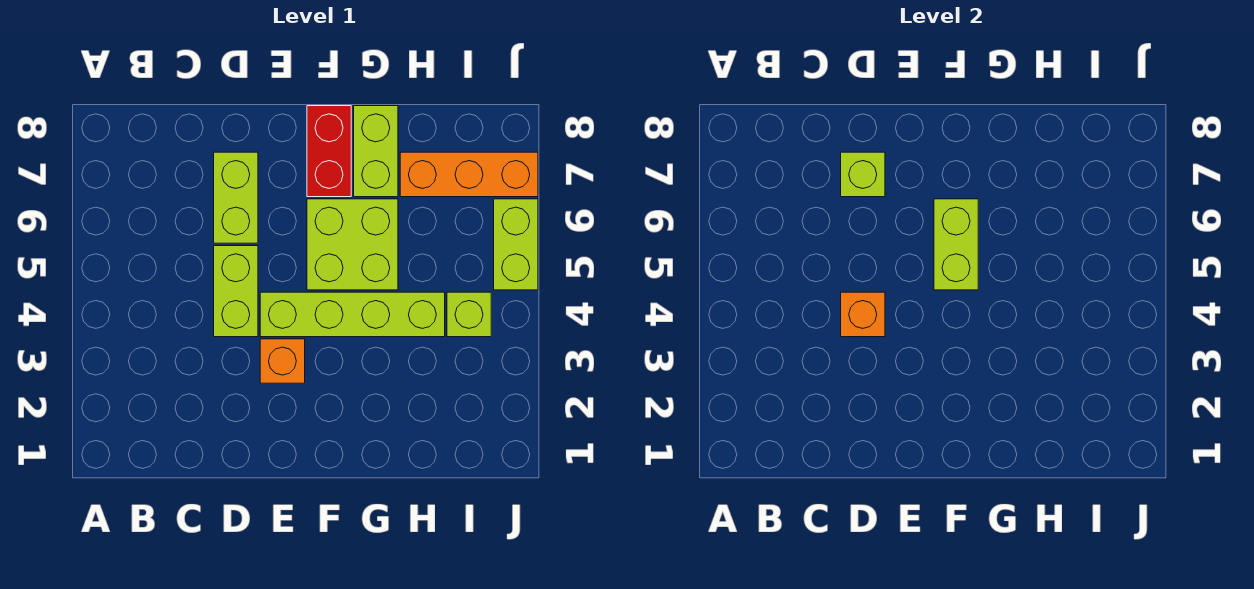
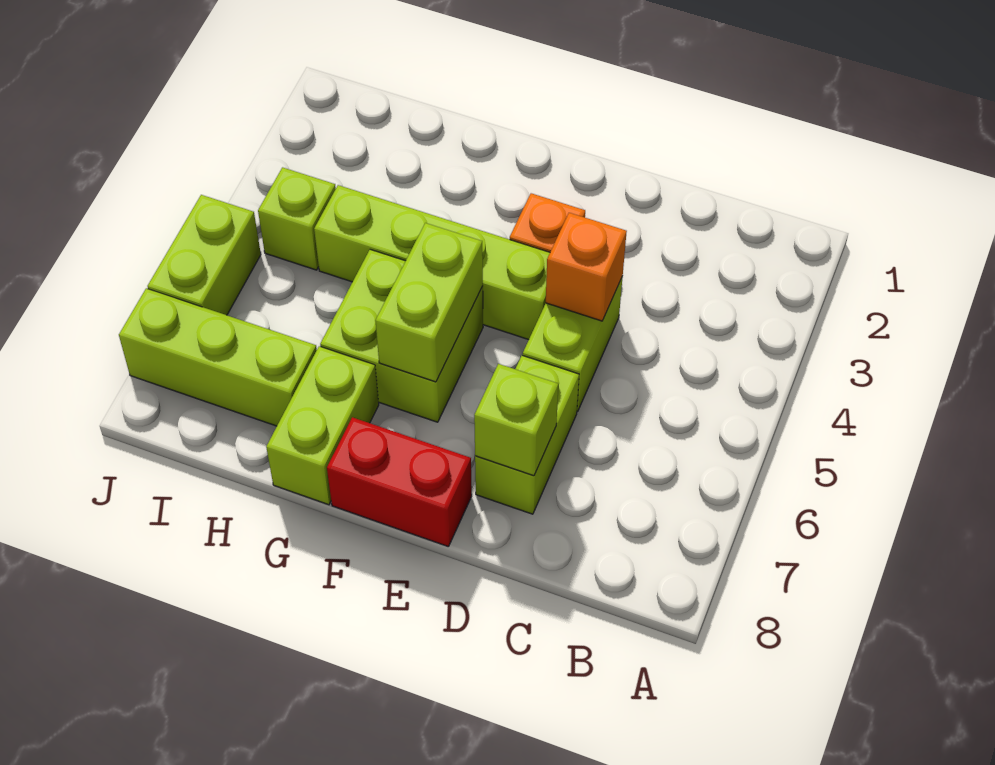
red brick F7:F8 level 1 -> red brick E8:F8 level 1
orange brick H7:J7 level 1 -> lime brick H7:J7 level 1

